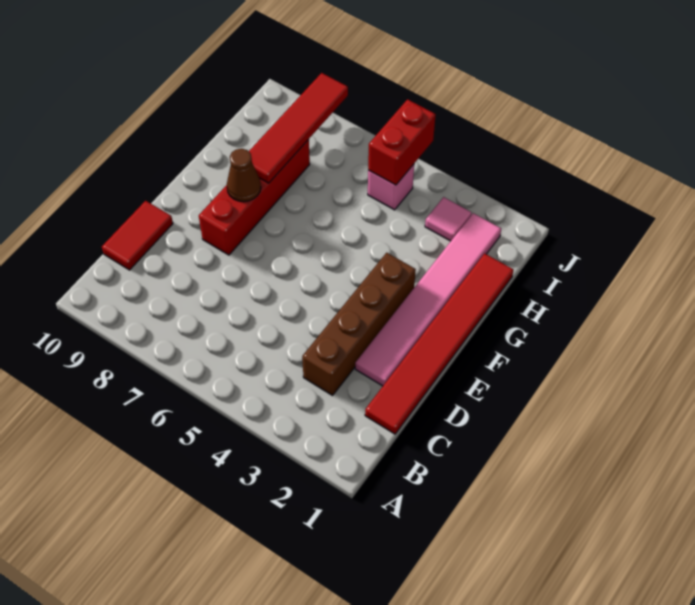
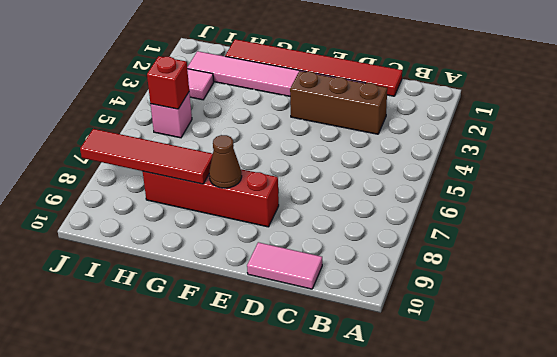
brown brick C3:F3 level 1 -> brown brick C3:E3 level 1
red tile C10:D10 level 1 -> pink tile C10:D10 level 1
red brick I5:J5 level 2 -> red brick I5 level 2

